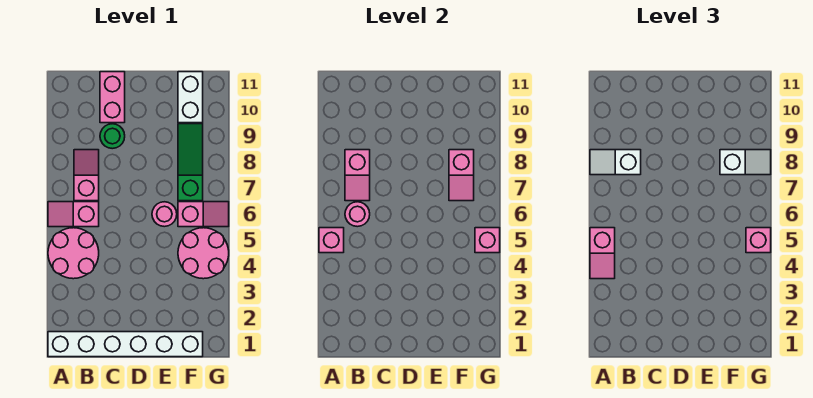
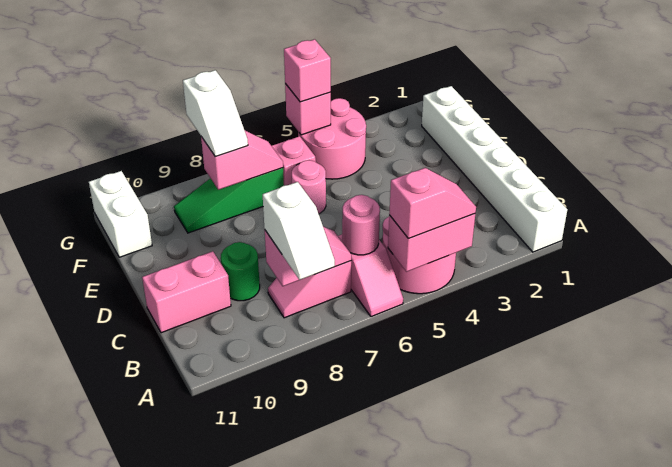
pink brick A5 level 2 -> pink brick A4:A5 level 2
white slope F8:G8 level 3 top F -> white slope F8:G8 level 3 top G
white brick F10:F11 level 1 -> white brick F11:G11 level 1

